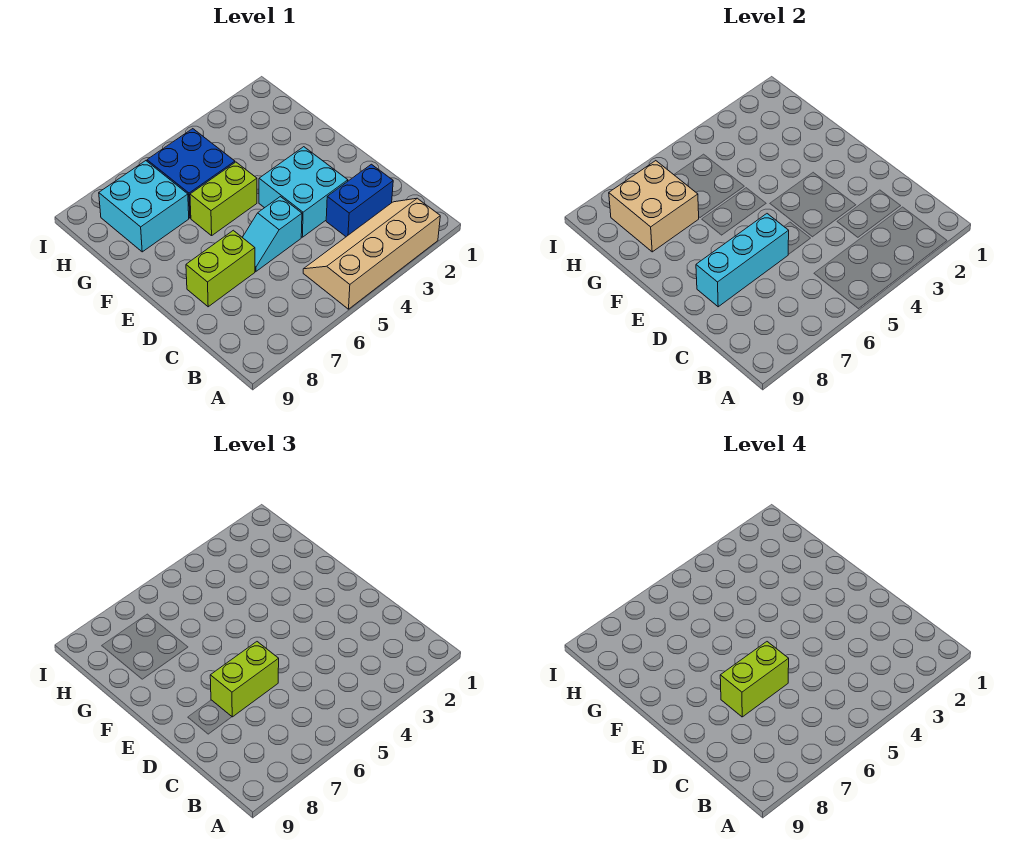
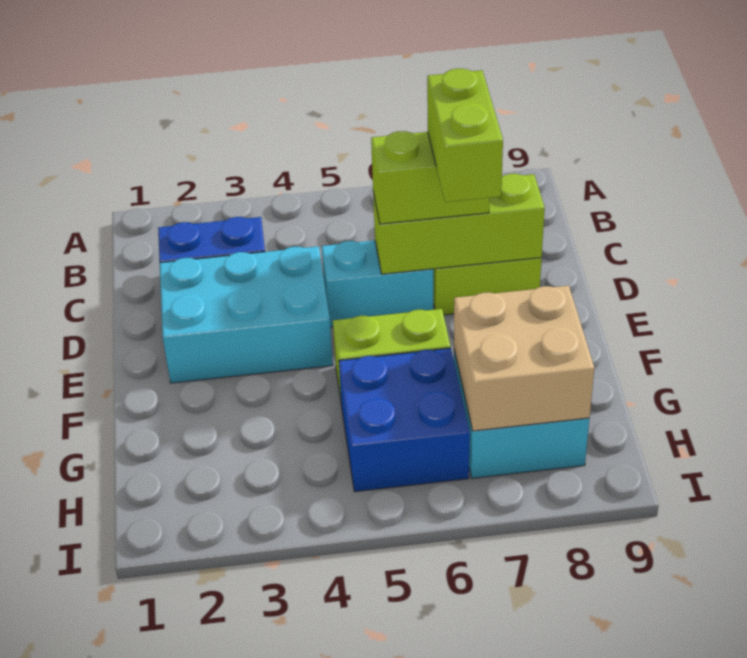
tan slope A2:B5 level 1 top A -> none
cyan brick D3:E4 level 1 -> cyan brick D2:E4 level 1
cyan slope D5:D6 level 1 top 5 -> cyan brick D5:D6 level 1
cyan brick D6:D8 level 2 -> lime brick D6:D8 level 2
lime brick D6:D7 level 4 -> lime brick D7:E7 level 4

